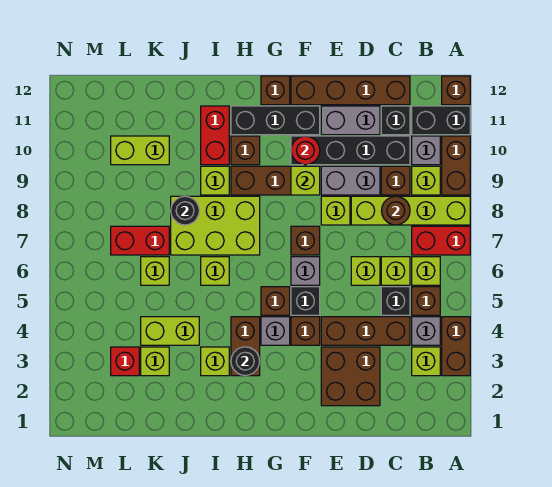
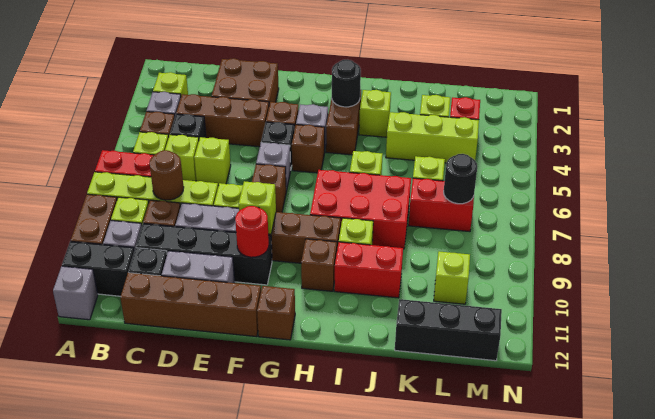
brown brick A3:A4 level 1 -> none
brown brick A12 level 1 -> grey brick A12 level 1
black brick F11:H11 level 1 -> black brick K12:M12 level 1
lime brick H7:J8 level 1 -> red brick H7:J8 level 1
red brick I10:I11 level 1 -> red brick I10:J10 level 1
lime brick J4:K4 level 1 -> lime brick J4:L4 level 1
black round brick J8 level 2 -> black round brick L7 level 2
lime brick K10:L10 level 1 -> lime brick L10 level 1

